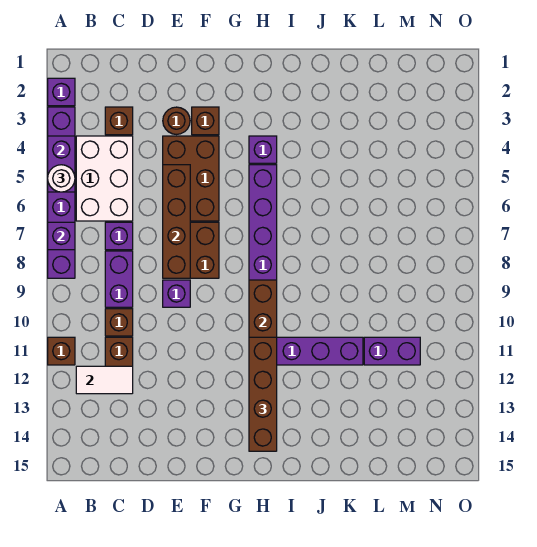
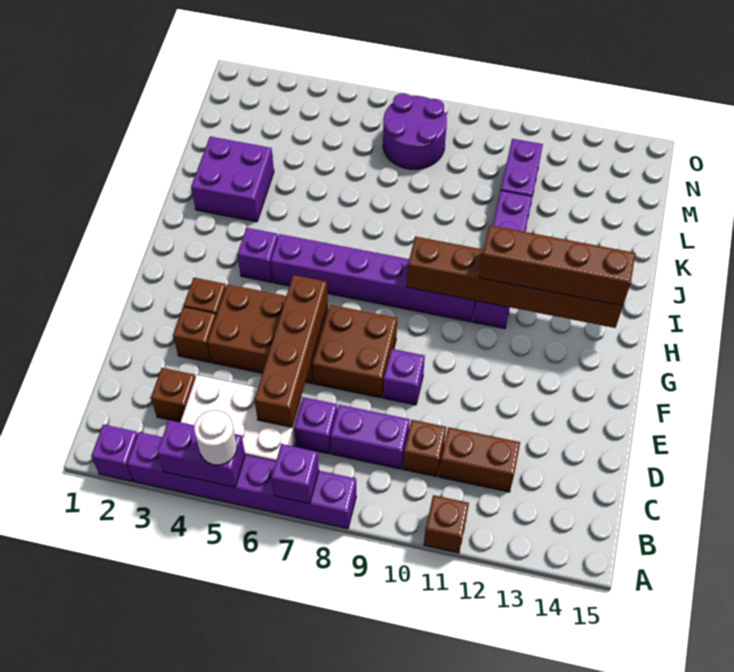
white tile B12:C12 level 2 -> none
brown round brick E3 level 1 -> brown brick E3 level 1
brown brick E5:E8 level 2 -> brown brick C6:F6 level 2
none -> purple brick J2:K3 level 1
none -> purple round brick M7:N8 level 1

